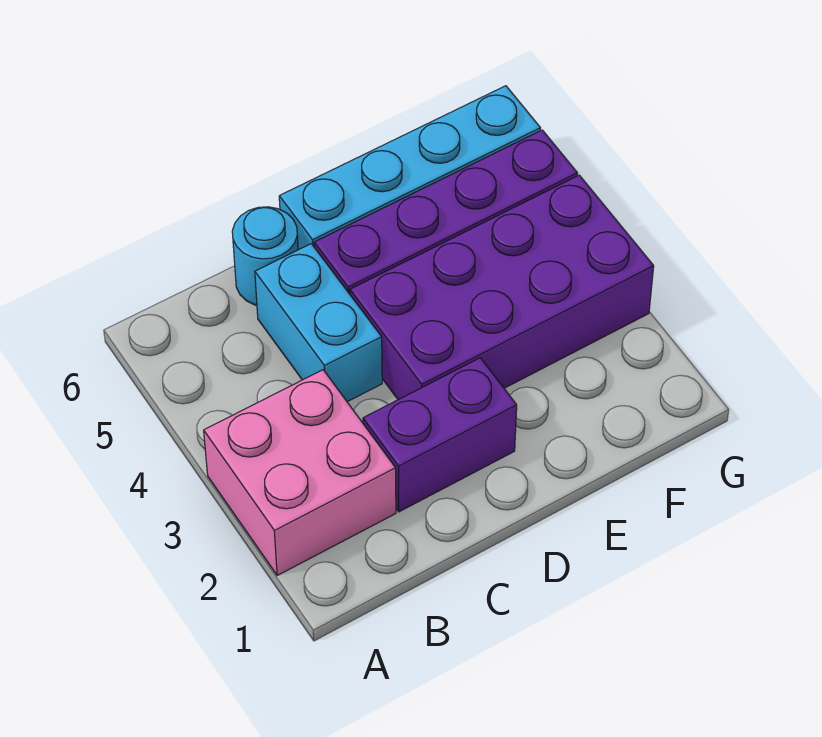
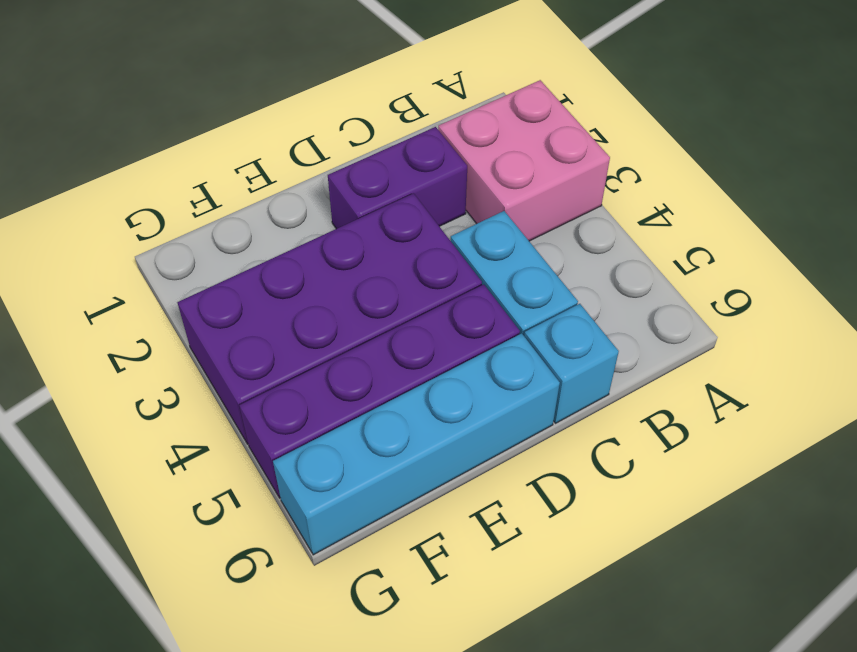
cyan round brick C6 level 1 -> cyan brick C6 level 1

